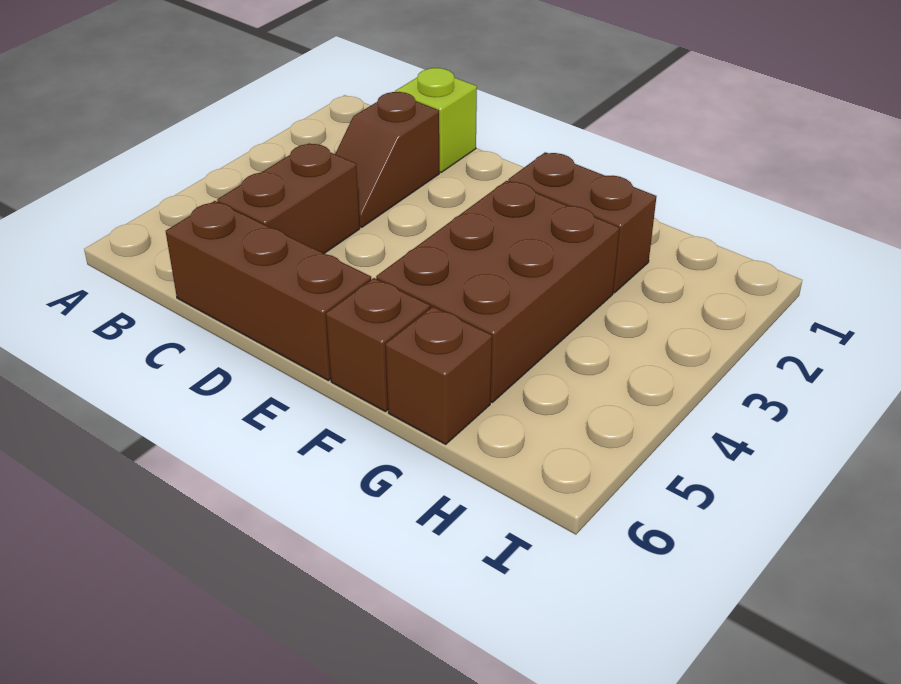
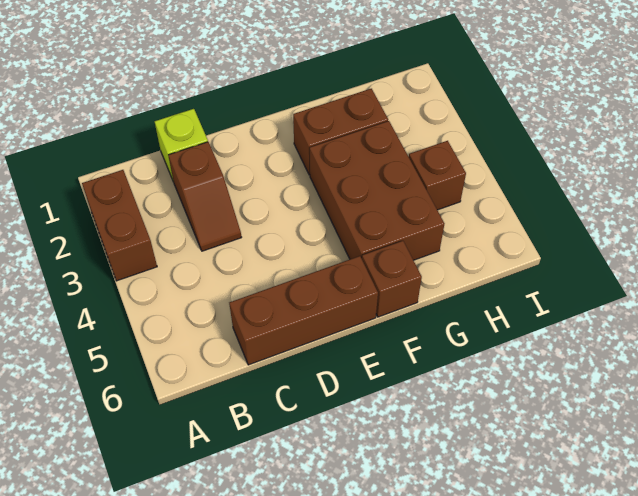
brown brick C4:C5 level 1 -> brown brick A2:A3 level 1
brown brick G6 level 1 -> brown brick H4 level 1

